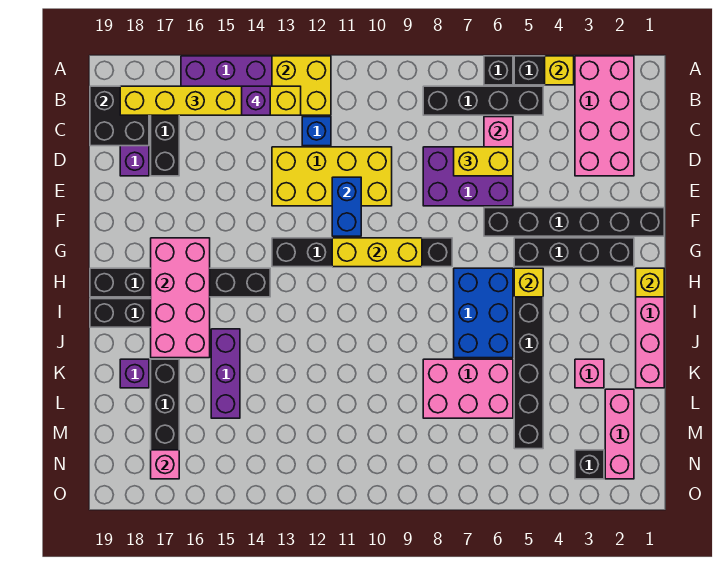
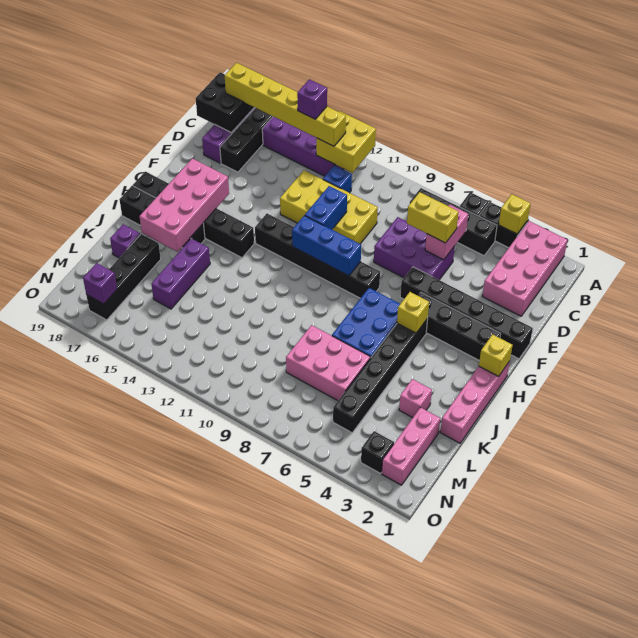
yellow brick G9:G11 level 2 -> blue brick G9:G11 level 2
pink brick N17 level 2 -> purple brick N17 level 2

